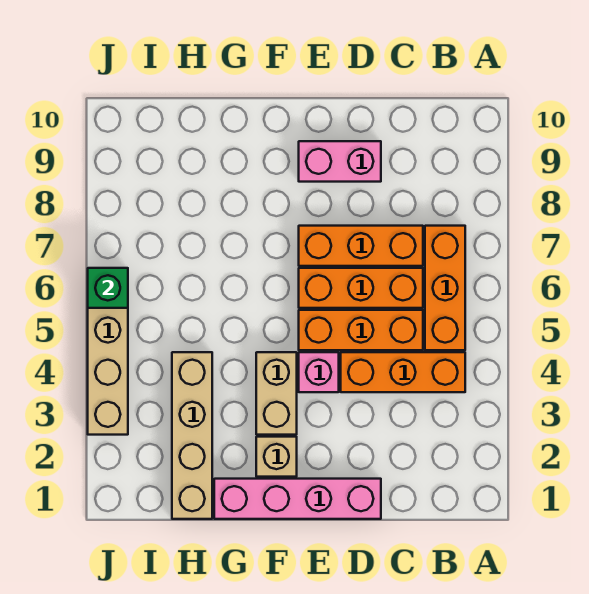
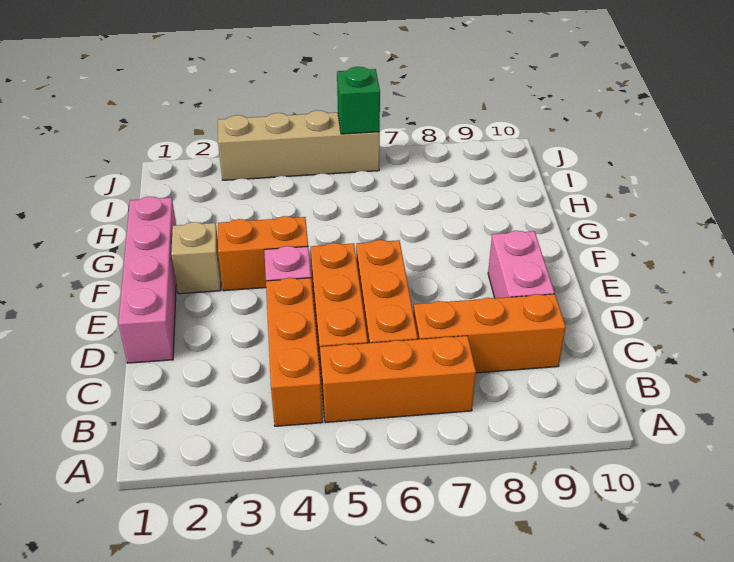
orange brick C7:E7 level 1 -> orange brick C7:C9 level 1
tan brick F3:F4 level 1 -> orange brick F3:F4 level 1
tan brick H1:H4 level 1 -> none

